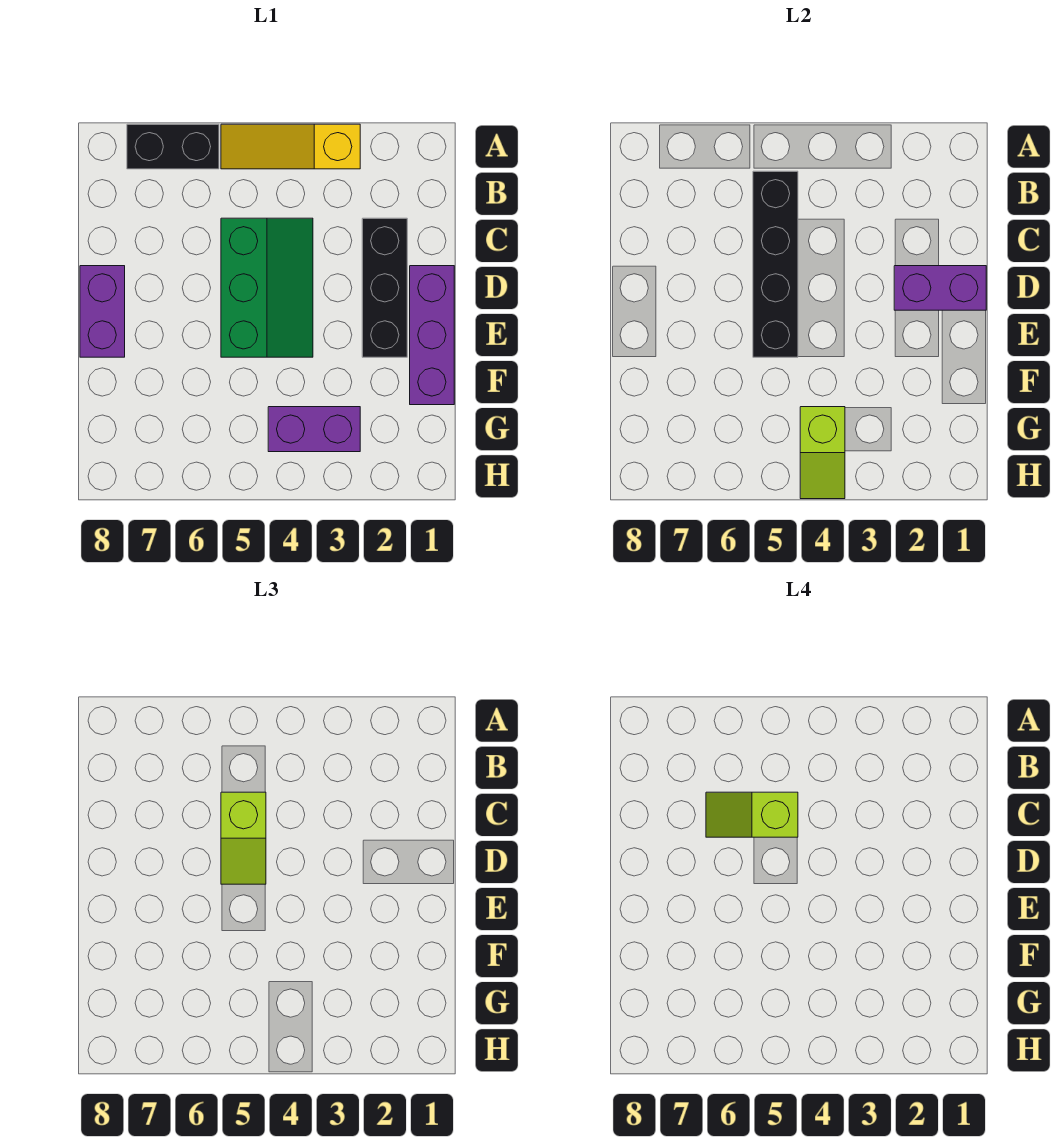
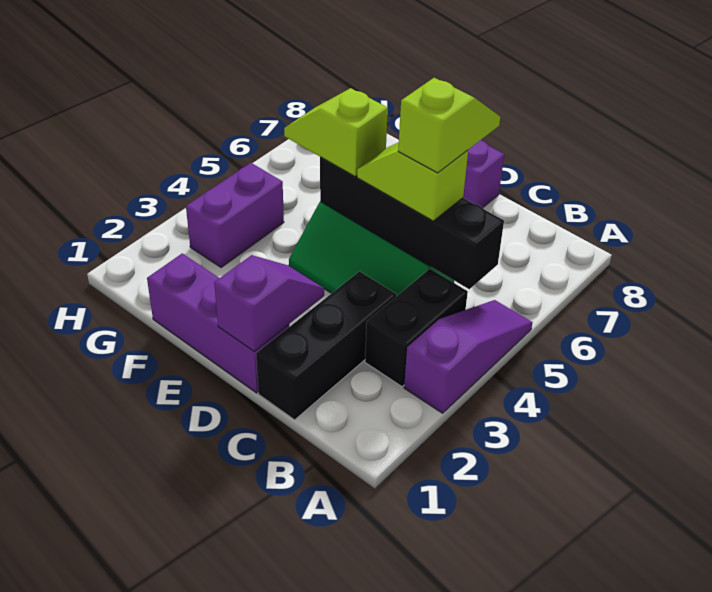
yellow slope A3:A5 level 1 top 3 -> purple slope A3:A5 level 1 top 3
black brick A6:A7 level 1 -> black brick B3:B4 level 1
black brick C2:E2 level 1 -> black brick C1:C3 level 1
purple brick D1:D2 level 2 -> purple slope D1:D2 level 2 top 1
lime slope G4:H4 level 2 top G -> lime slope E5:F5 level 3 top E

